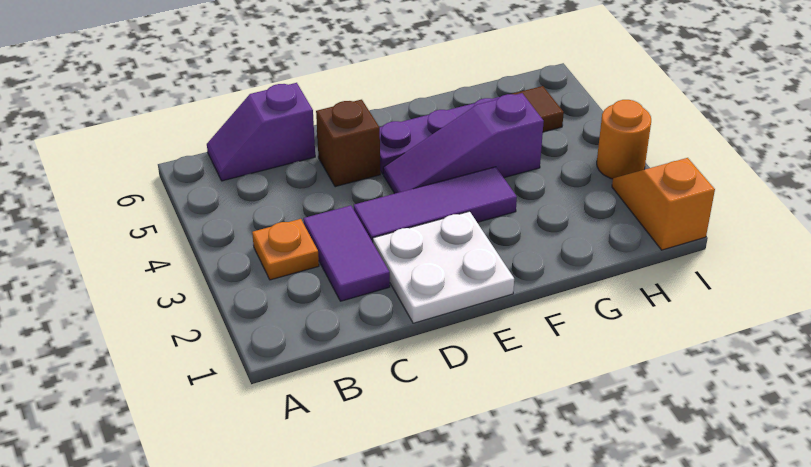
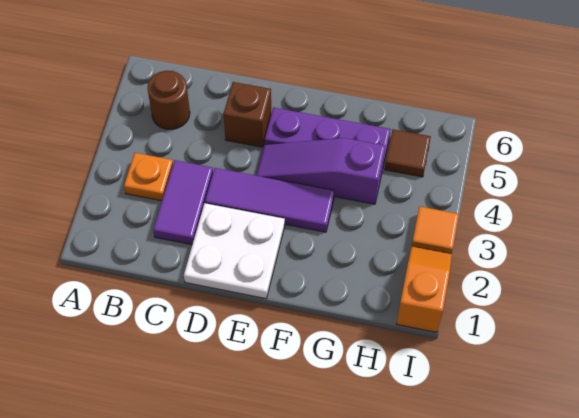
none -> brown round brick B5 level 1
purple slope B6:C6 level 1 top C -> none
orange round brick I3 level 1 -> orange tile I3 level 1

